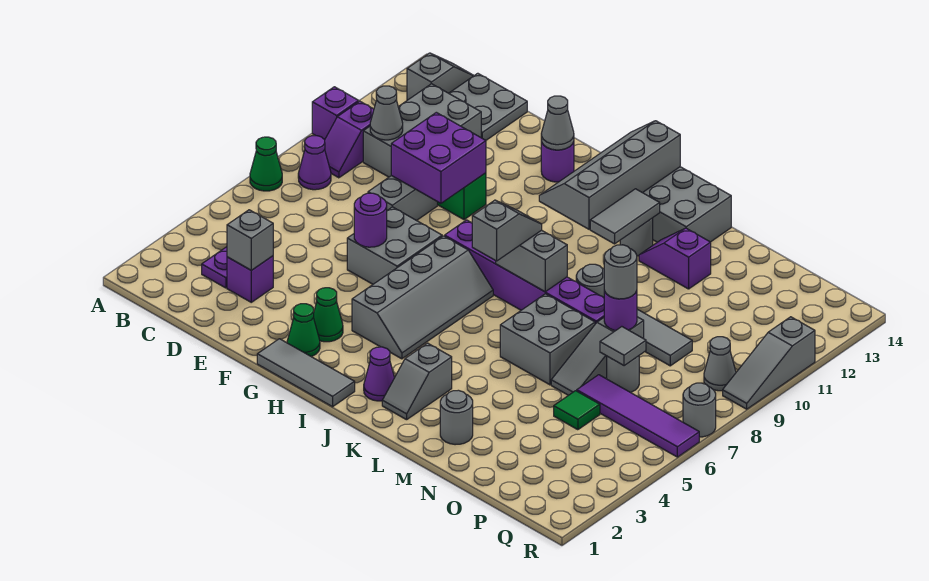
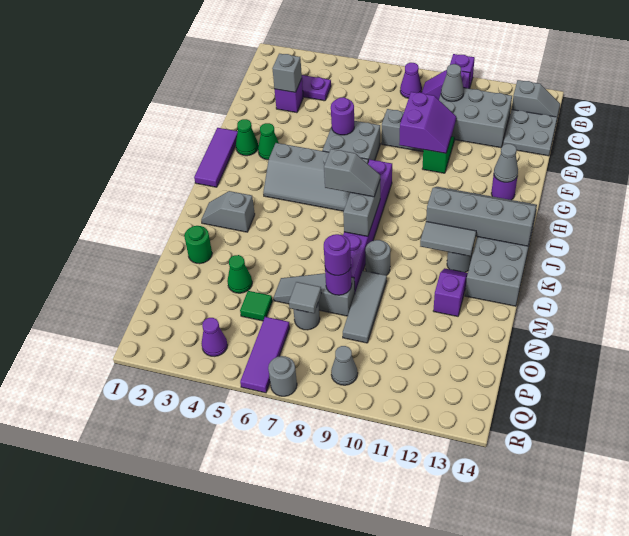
green cone A7 level 1 -> green cone N4 level 1
purple brick E9:F10 level 2 -> purple slope E9:F10 level 2 top 9
grey tile G1:I1 level 1 -> purple tile G1:I1 level 1
purple cone J2 level 1 -> purple cone Q4 level 1
grey brick L6:M7 level 1 -> none
grey round brick M2 level 1 -> green round brick M2 level 1
grey round brick N8 level 3 -> purple round brick N8 level 3
purple tile O6:R6 level 1 -> purple tile P6:R6 level 1
grey slope R9:R11 level 1 top 11 -> none

